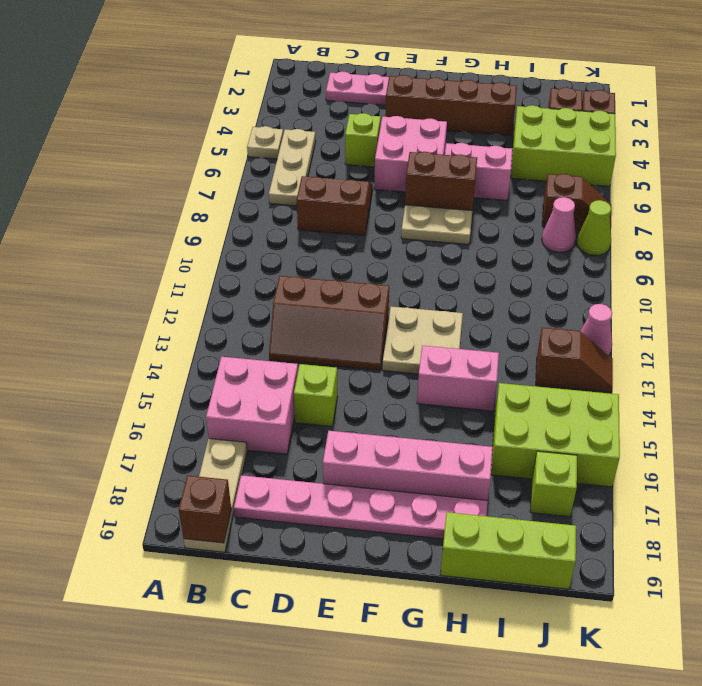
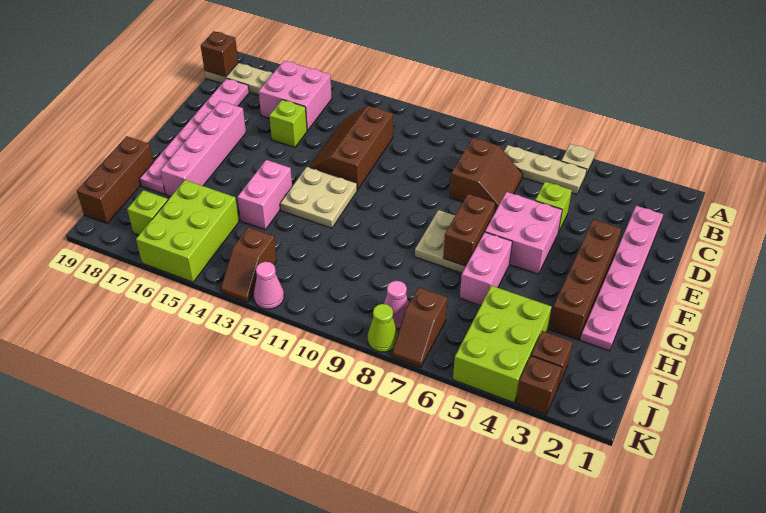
lime brick H19:J19 level 1 -> brown brick H19:J19 level 1

